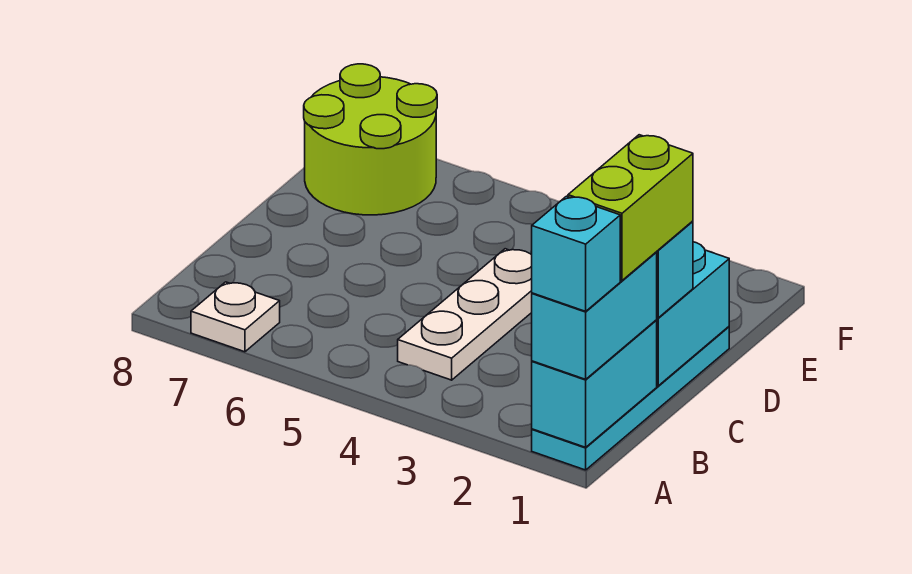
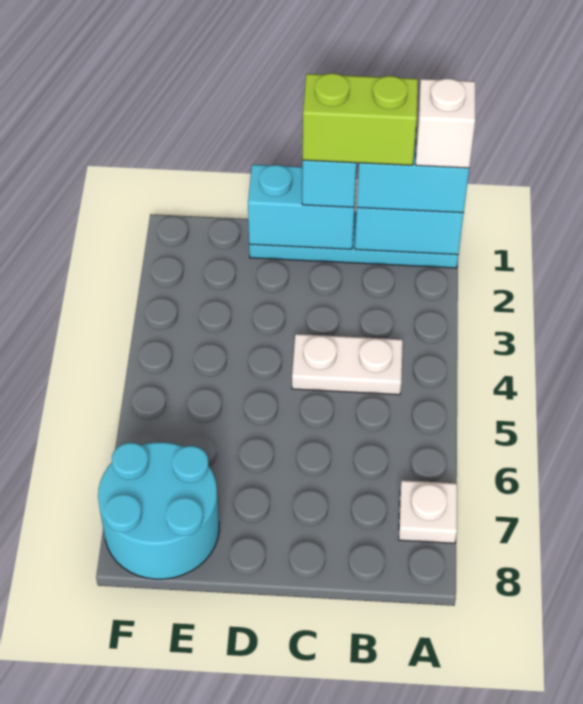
cyan brick A1 level 4 -> white brick A1 level 4
white plate B4:D4 level 1 -> white plate B4:C4 level 1
lime round brick E7:F8 level 1 -> cyan round brick E7:F8 level 1

